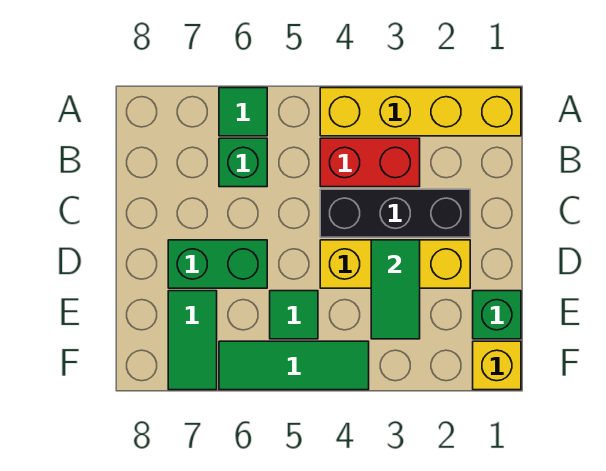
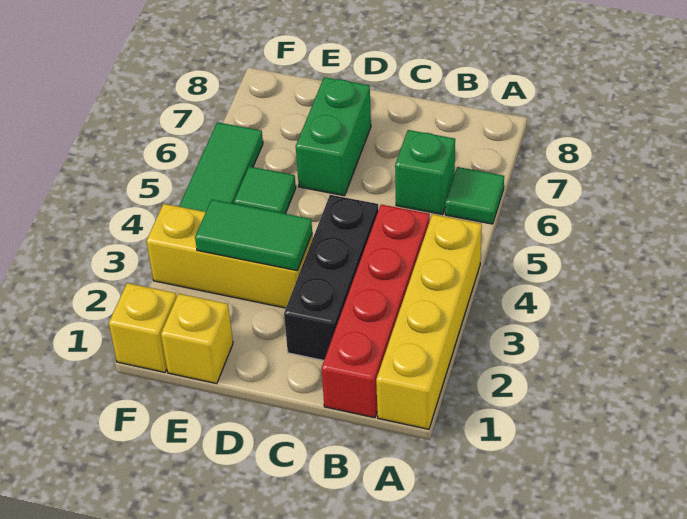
red brick B3:B4 level 1 -> red brick B1:B4 level 1
yellow brick D2:D4 level 1 -> yellow brick D3:F3 level 1
green brick E1 level 1 -> yellow brick E1 level 1
green tile E7:F7 level 1 -> none

